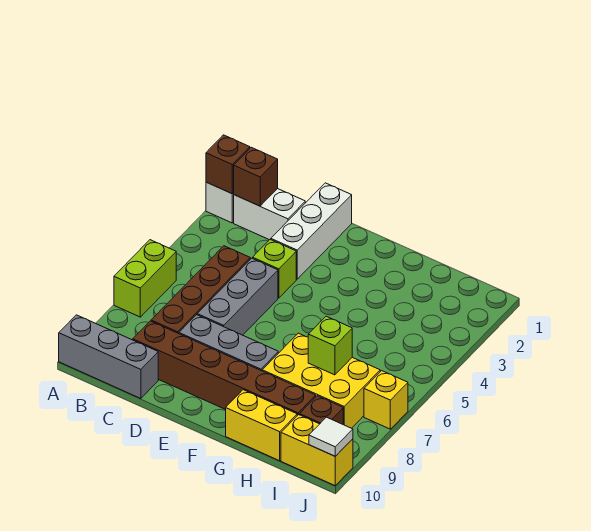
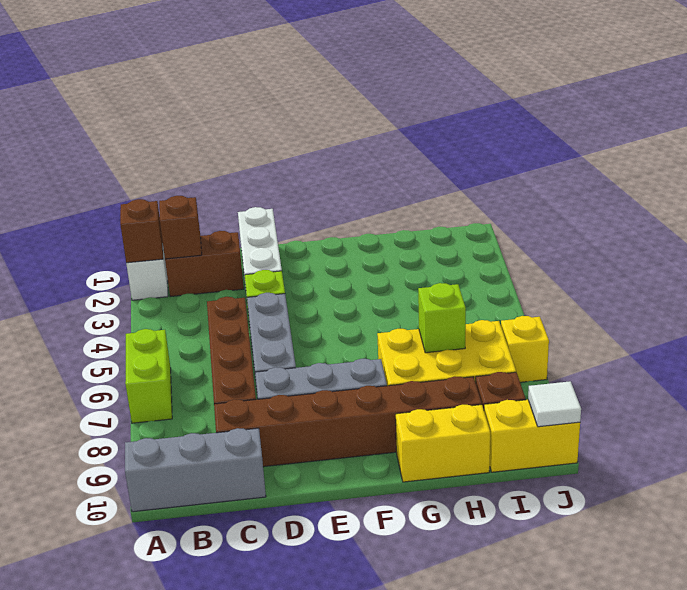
white brick B2:C2 level 1 -> brown brick B2:C2 level 1

